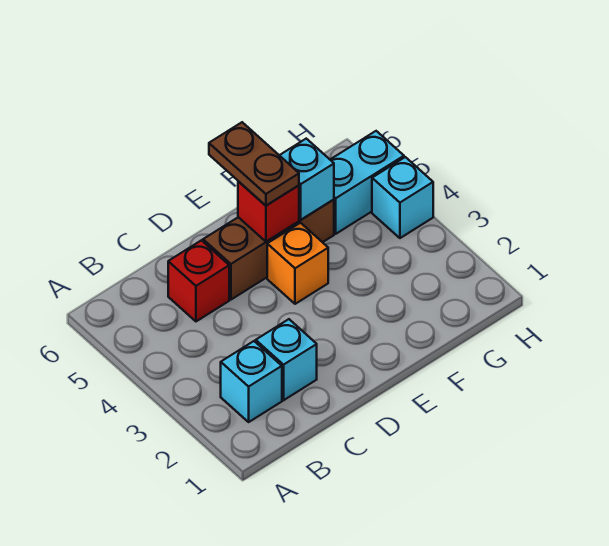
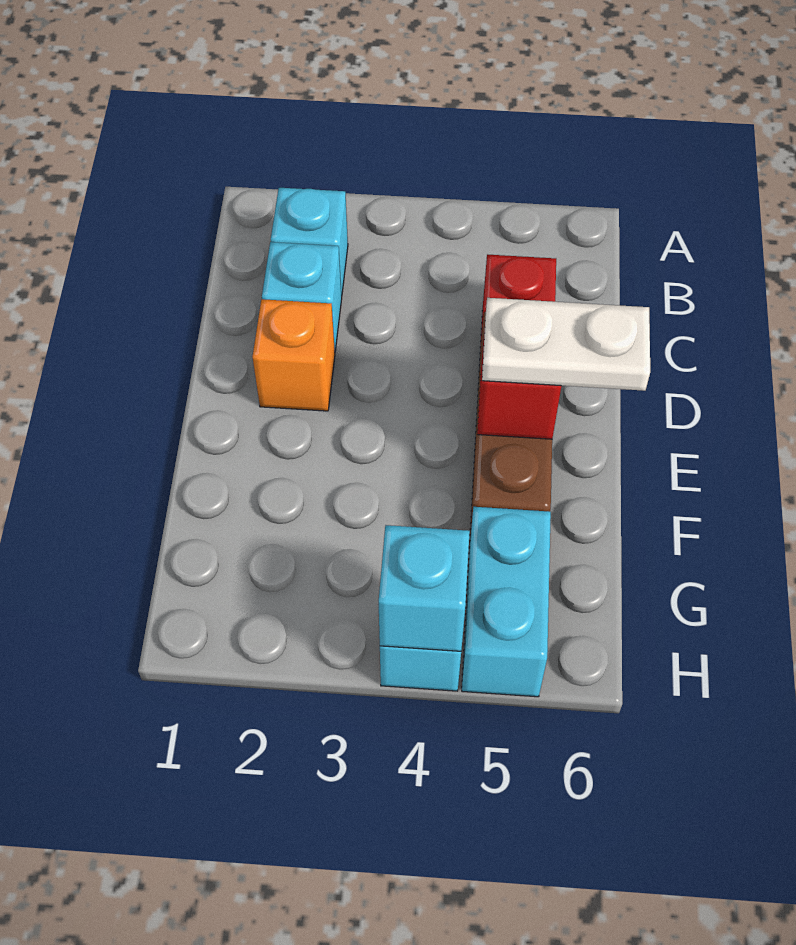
orange brick E4 level 1 -> orange brick D2 level 1
brown plate E5:E6 level 3 -> white plate E5:E6 level 3
cyan brick F5 level 2 -> cyan brick H4 level 2

